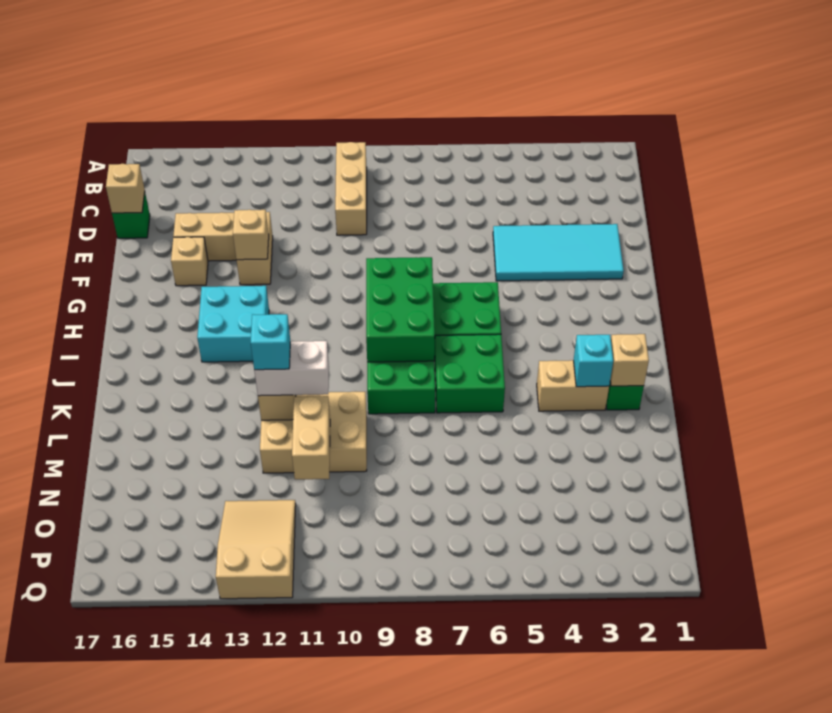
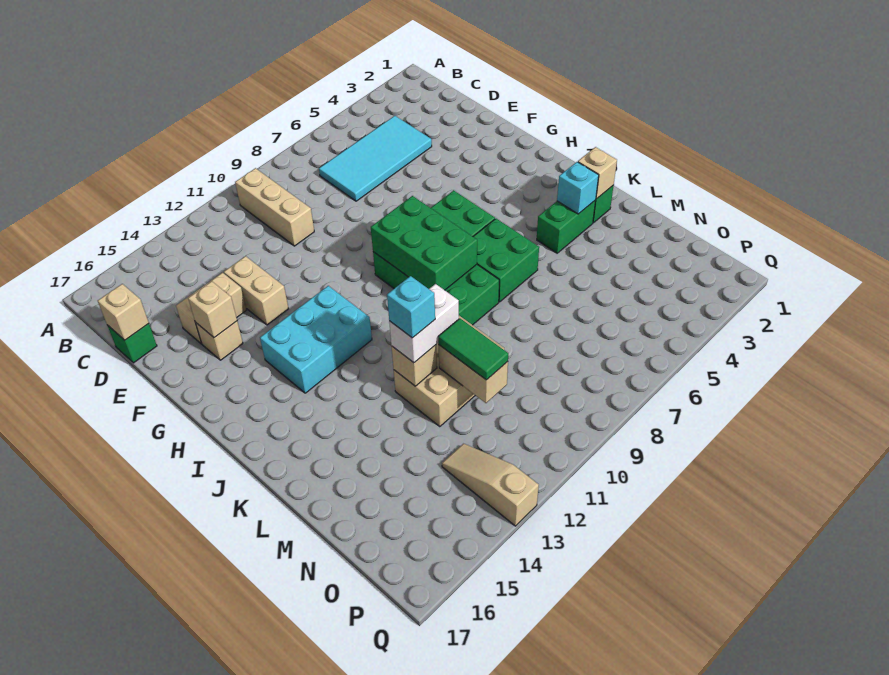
cyan tile E2:F5 level 1 -> cyan tile C4:D7 level 1
tan brick F13 level 2 -> tan brick F15 level 2
cyan brick H13:I14 level 1 -> cyan brick H12:I14 level 1
tan brick K3:K4 level 1 -> green brick K3:K4 level 1
none -> green tile M11:N11 level 3
tan slope O12:Q13 level 1 top Q -> tan slope O13:Q13 level 1 top Q

